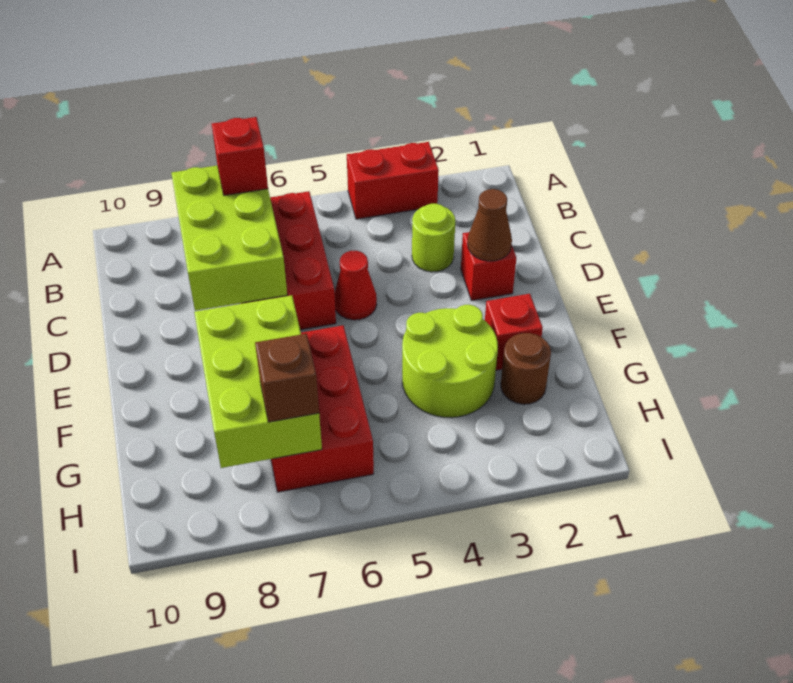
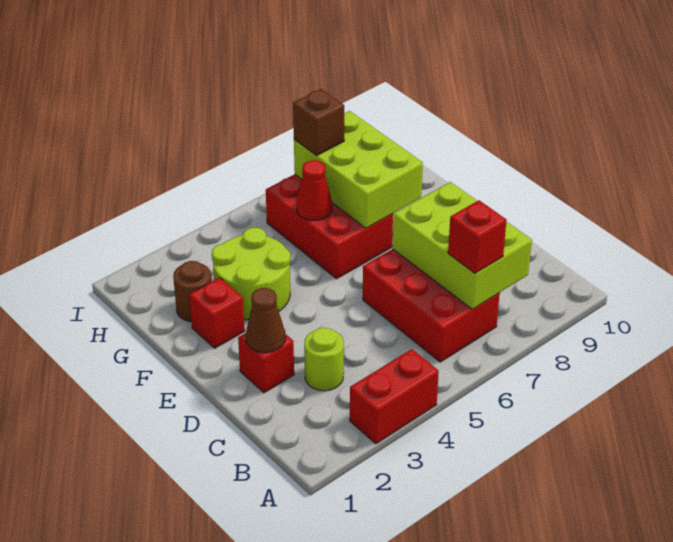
red cone D5 level 1 -> red cone G6 level 2

